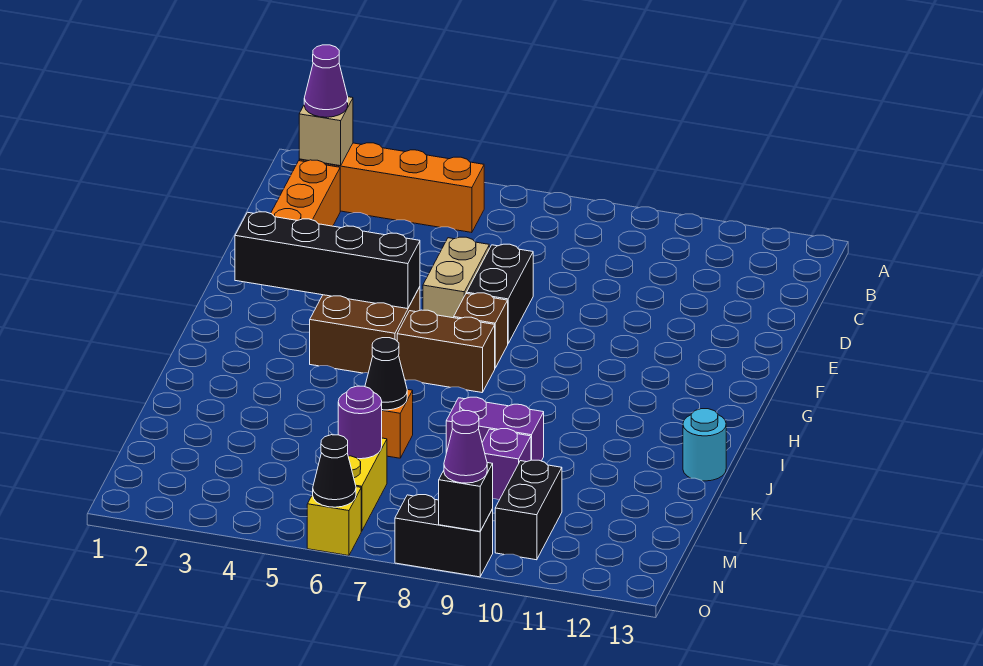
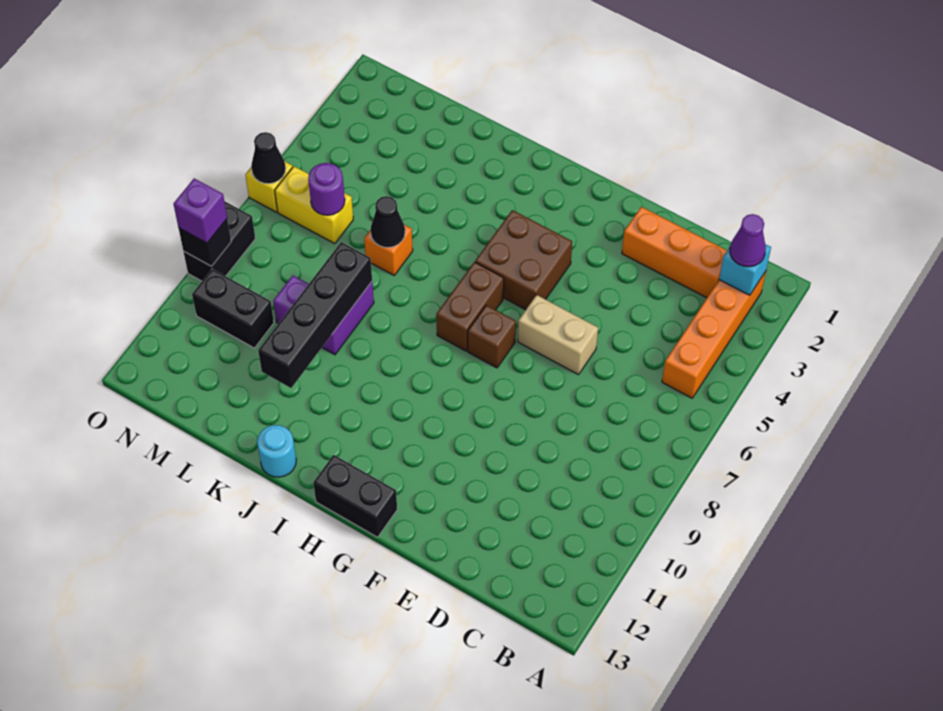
tan brick B2 level 2 -> cyan brick B2 level 2
black brick E7:F7 level 1 -> black brick G13:H13 level 1
black brick G2:G5 level 2 -> black brick K8:K11 level 2
purple cone O9 level 3 -> purple brick O9 level 3

